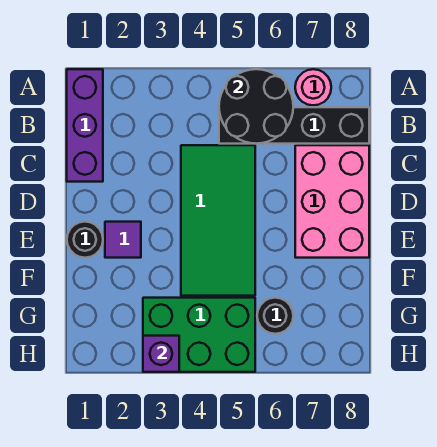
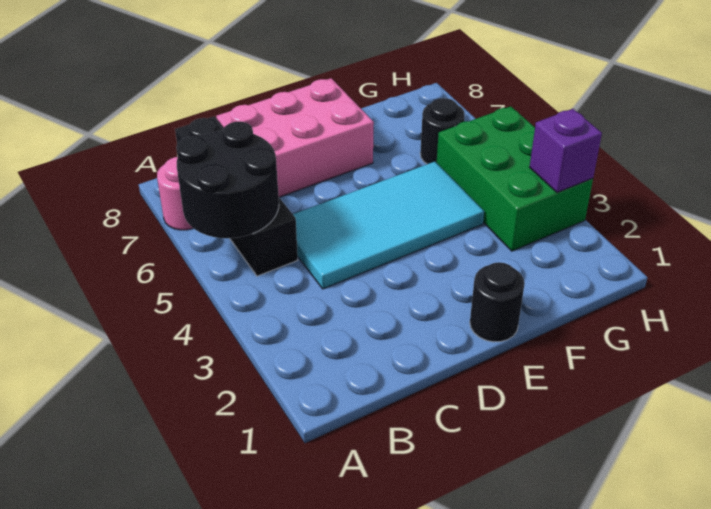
purple brick A1:C1 level 1 -> none
green tile C4:F5 level 1 -> cyan tile C4:F5 level 1
purple tile E2 level 1 -> none

